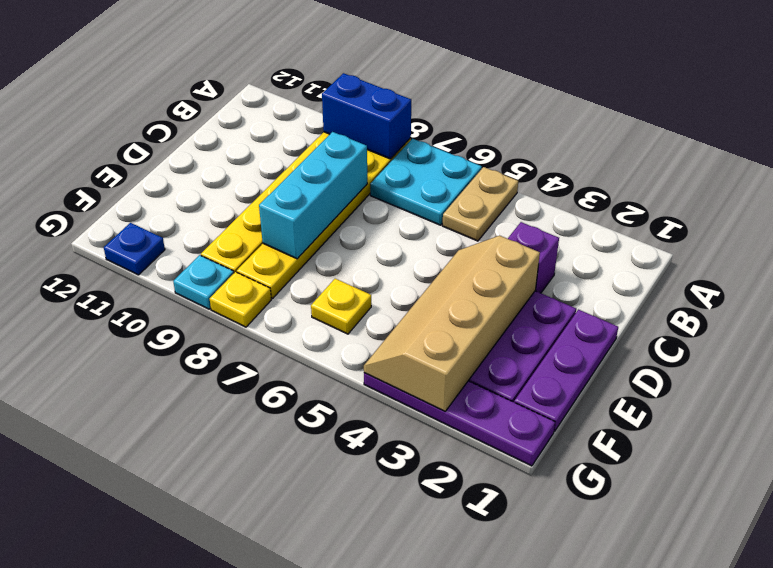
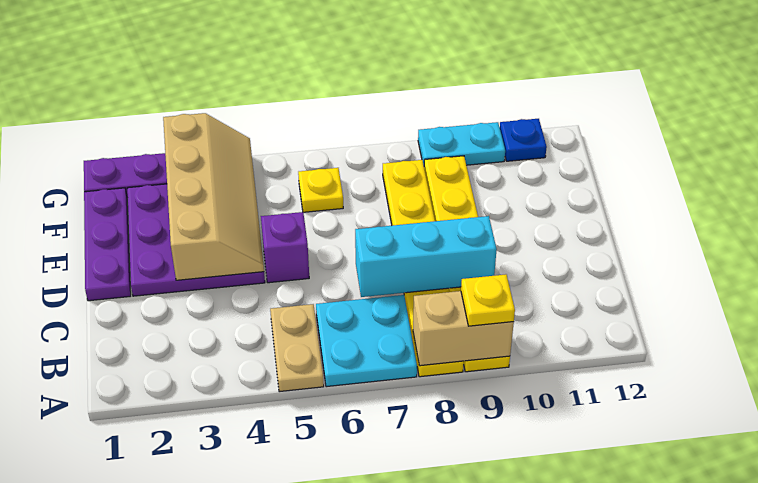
blue brick A8:A9 level 2 -> tan brick A8:A9 level 2
purple brick C3 level 1 -> purple brick D5 level 1
cyan brick C8:E8 level 2 -> cyan brick C7:C9 level 2
yellow plate G8 level 1 -> yellow plate A9 level 3
cyan plate G9 level 1 -> cyan plate G9:G10 level 1

